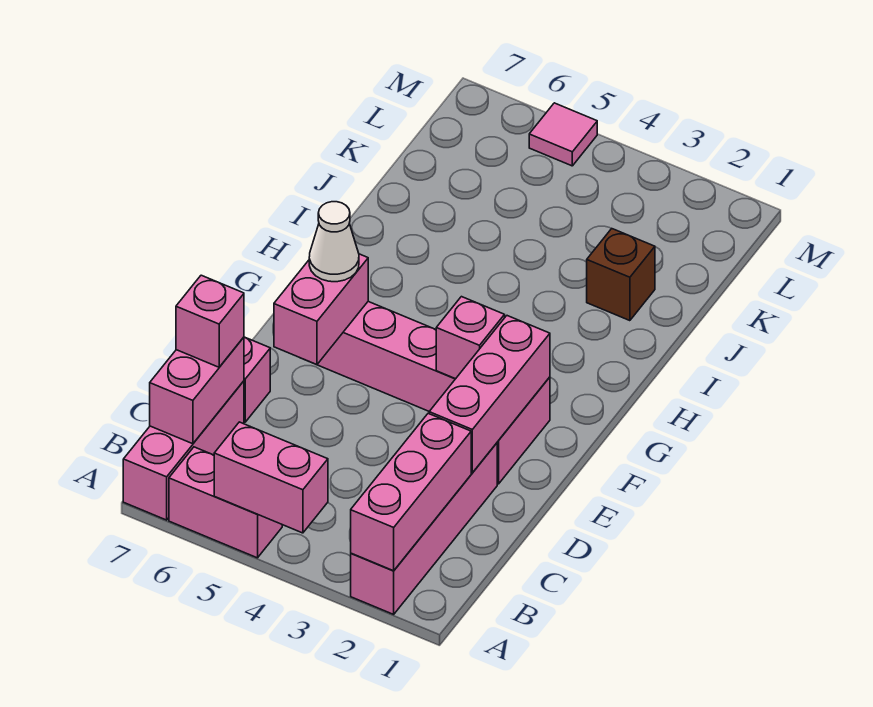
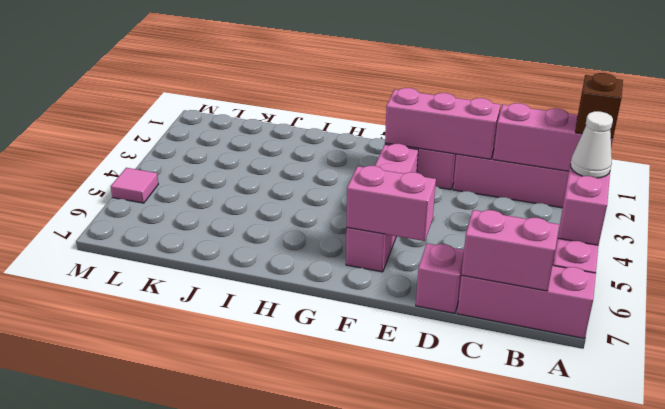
pink brick C7 level 3 -> none
pink brick F3 level 2 -> none
white cone F6 level 3 -> white cone A4 level 3
brown brick J2 level 1 -> brown brick A2 level 3

